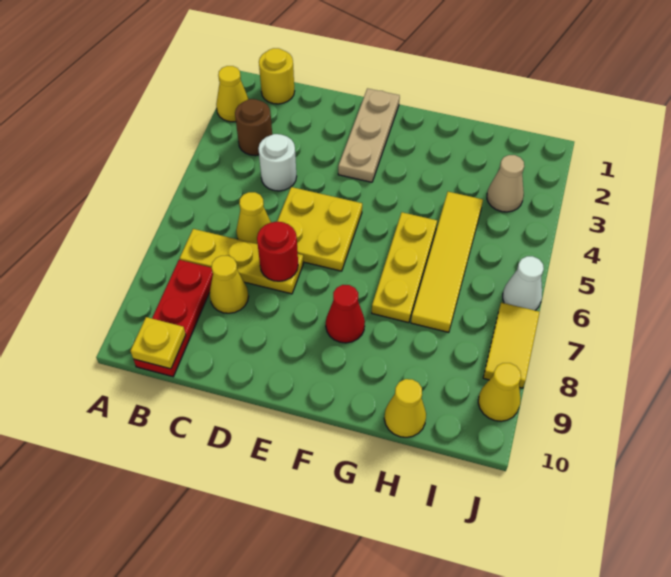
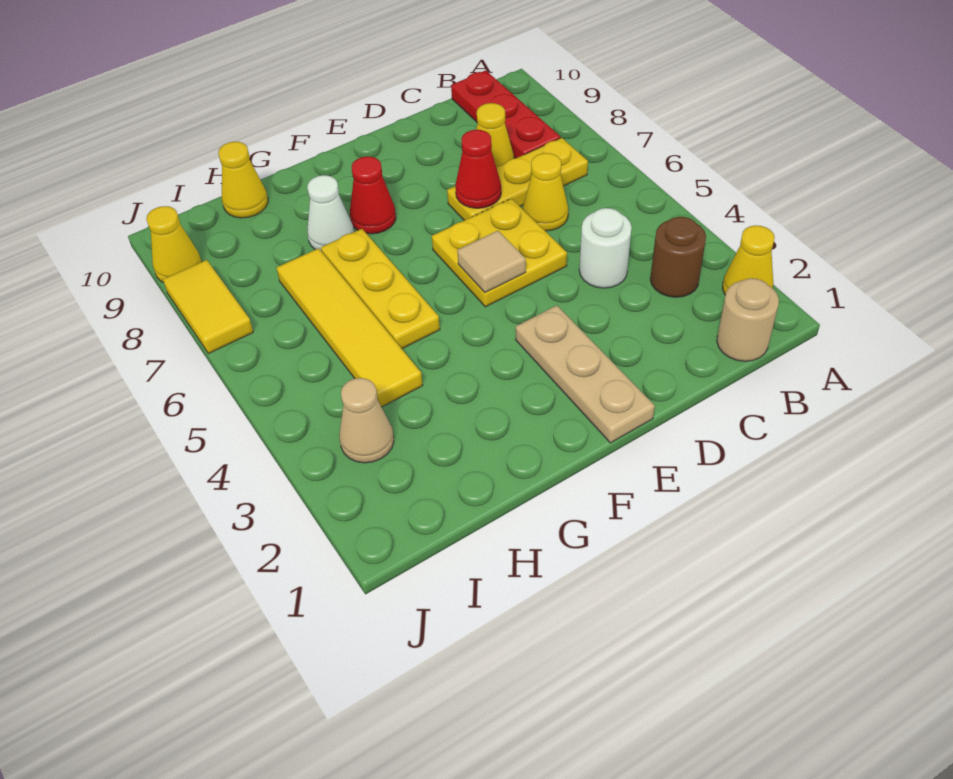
yellow round brick B1 level 1 -> tan round brick B1 level 1
yellow plate B10 level 2 -> none
red round brick D7 level 2 -> red cone D7 level 2
none -> tan tile E5 level 2
white cone J6 level 1 -> white cone G8 level 1

